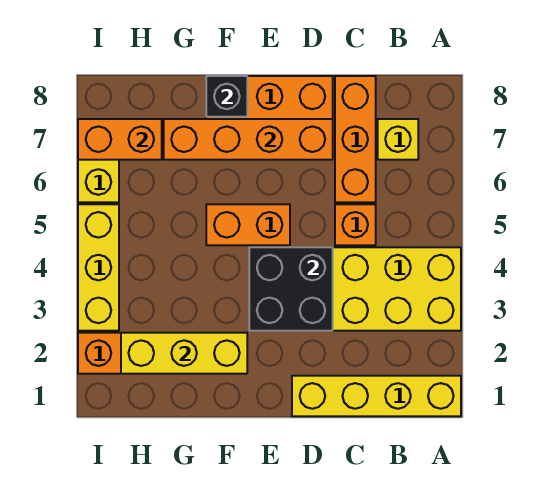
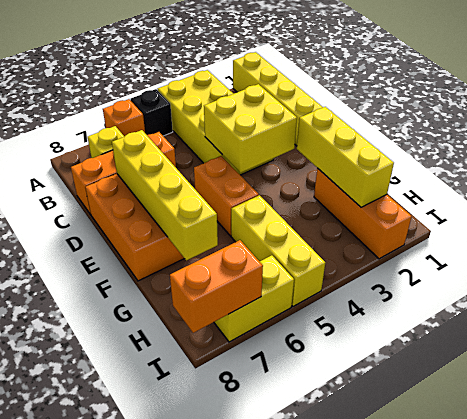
orange brick C5 level 1 -> orange brick A6 level 1
black brick D3:E4 level 2 -> yellow brick D3:E4 level 2
orange brick D7:G7 level 2 -> yellow brick D7:G7 level 2
black brick F8 level 2 -> black brick A5 level 1
orange brick H7:I7 level 2 -> orange brick I7:I8 level 2
yellow brick I3:I5 level 1 -> yellow brick G5:I5 level 1

